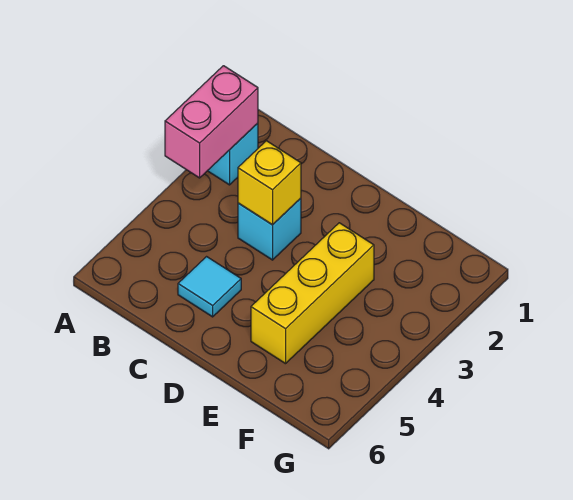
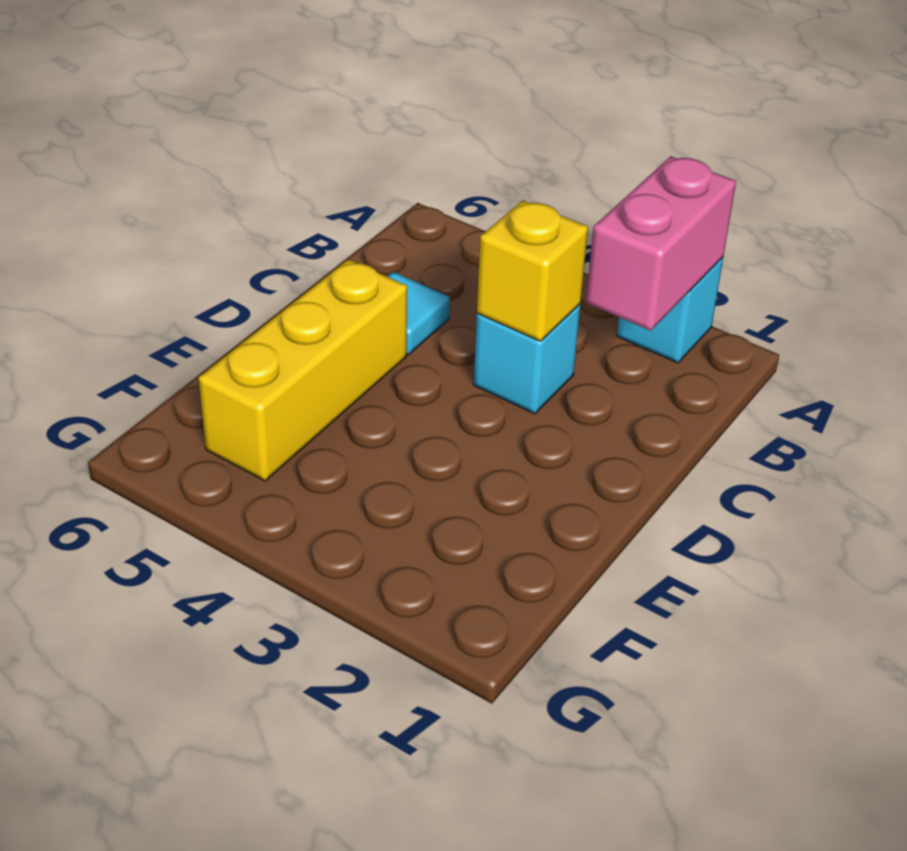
pink brick A2:A3 level 2 -> pink brick A2:B2 level 2
yellow brick E3:E5 level 1 -> yellow brick D5:F5 level 1

